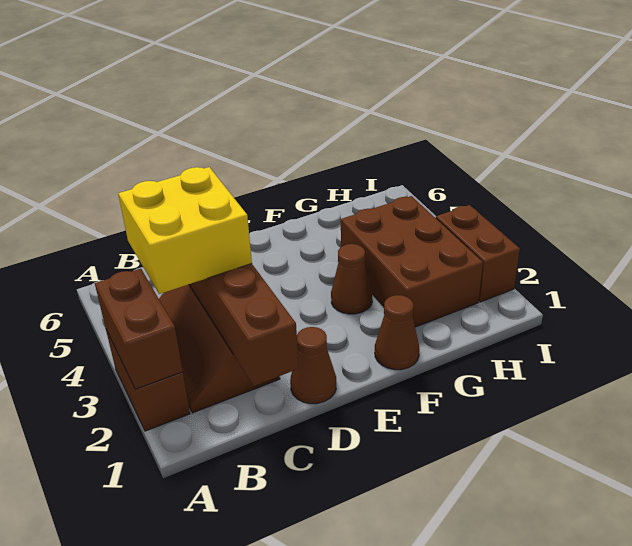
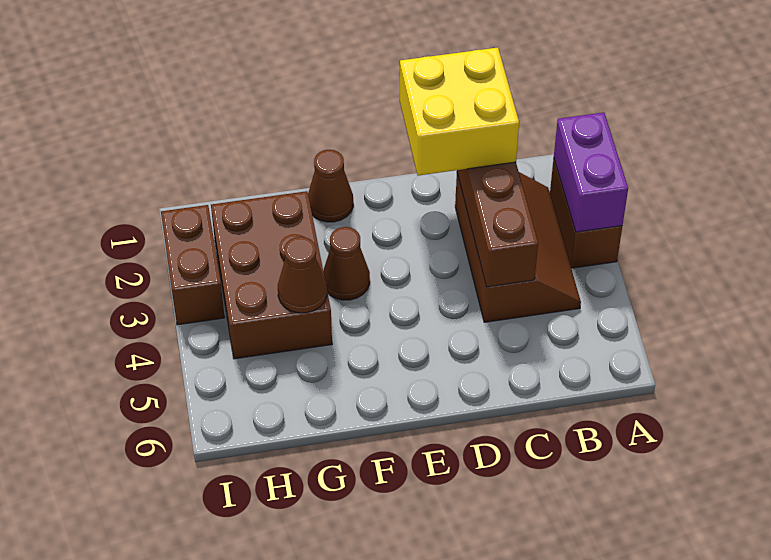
brown brick A2:A3 level 2 -> purple brick A2:A3 level 2
yellow brick B3:C4 level 3 -> yellow brick C1:D2 level 3
brown cone D1 level 1 -> brown cone G4 level 2

